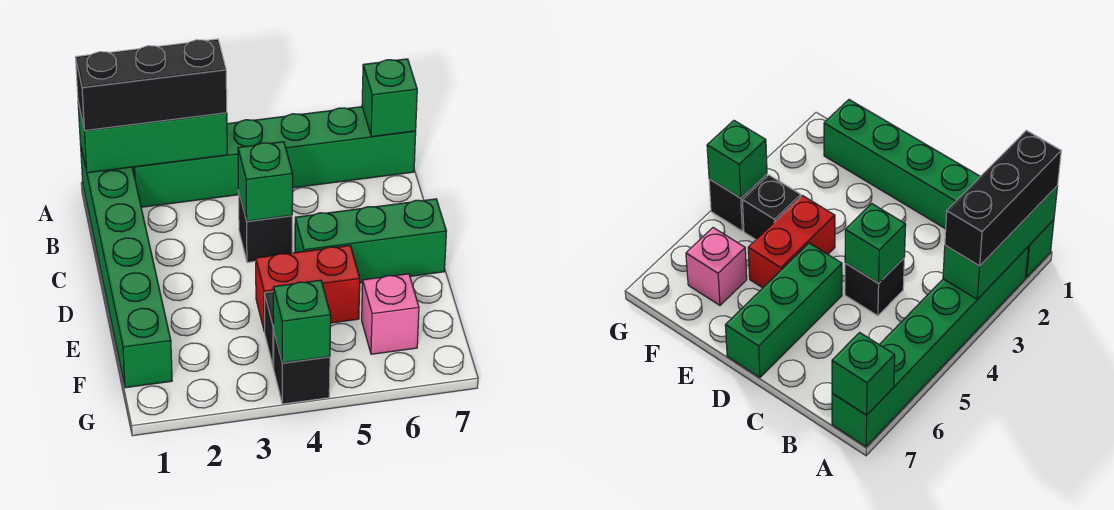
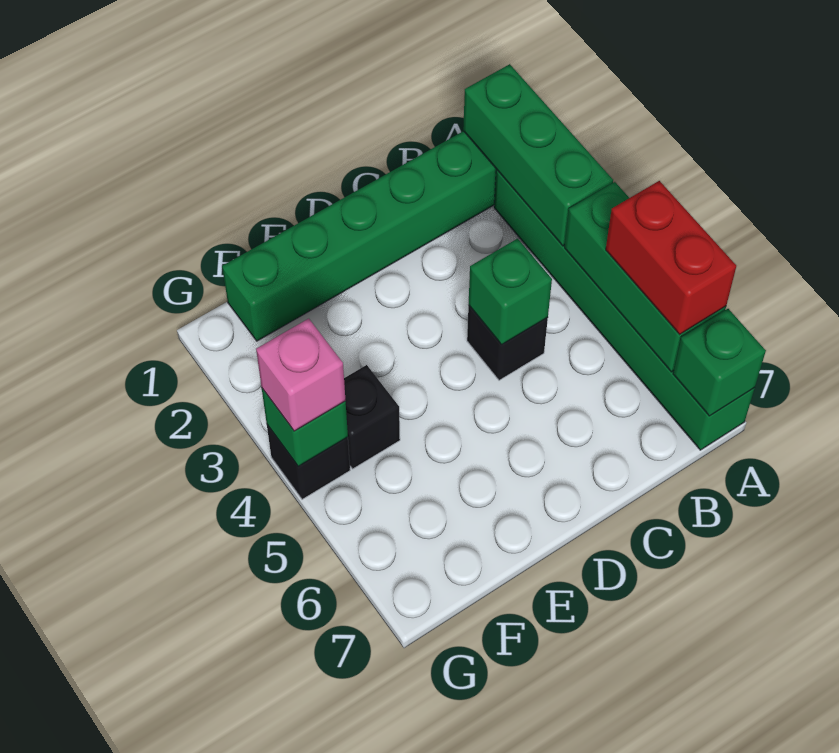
black brick A1:A3 level 3 -> none
green brick D5:D7 level 1 -> green brick A4:A6 level 2
red brick E4:E5 level 1 -> red brick A5:A6 level 3
pink brick F6 level 1 -> pink brick G4 level 3

